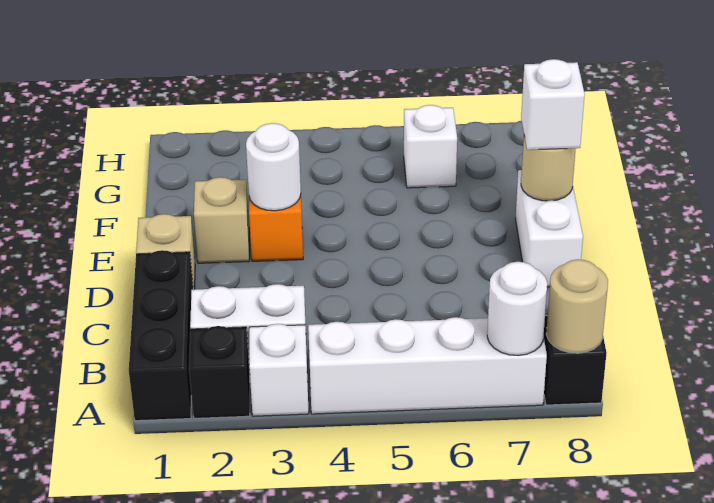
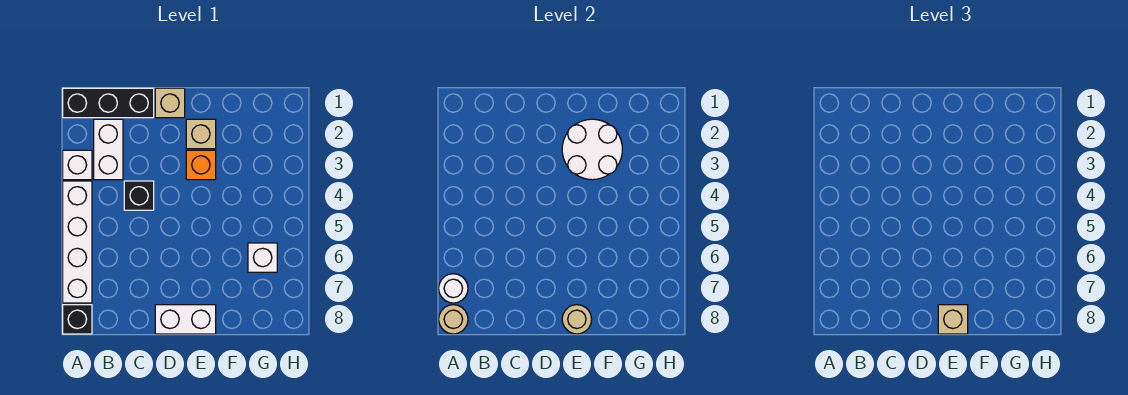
black brick A2 level 1 -> black brick C4 level 1
white round brick E3 level 2 -> white round brick E2:F3 level 2
white brick E8 level 3 -> tan brick E8 level 3

